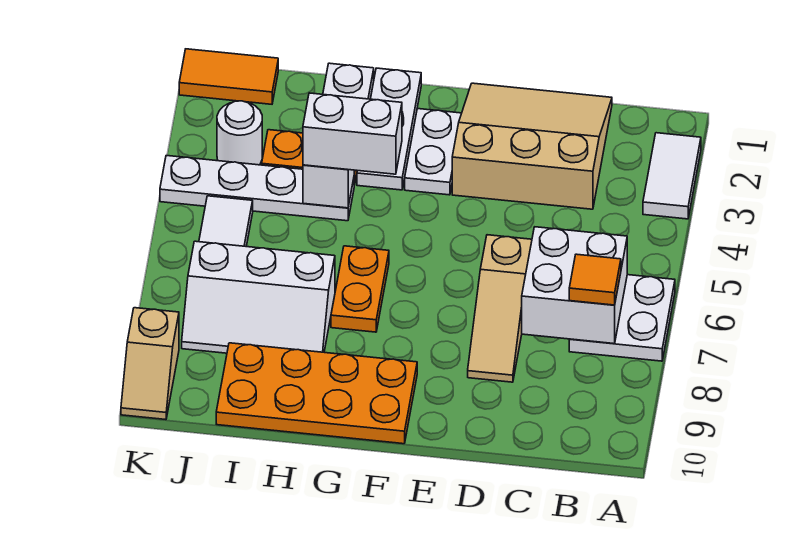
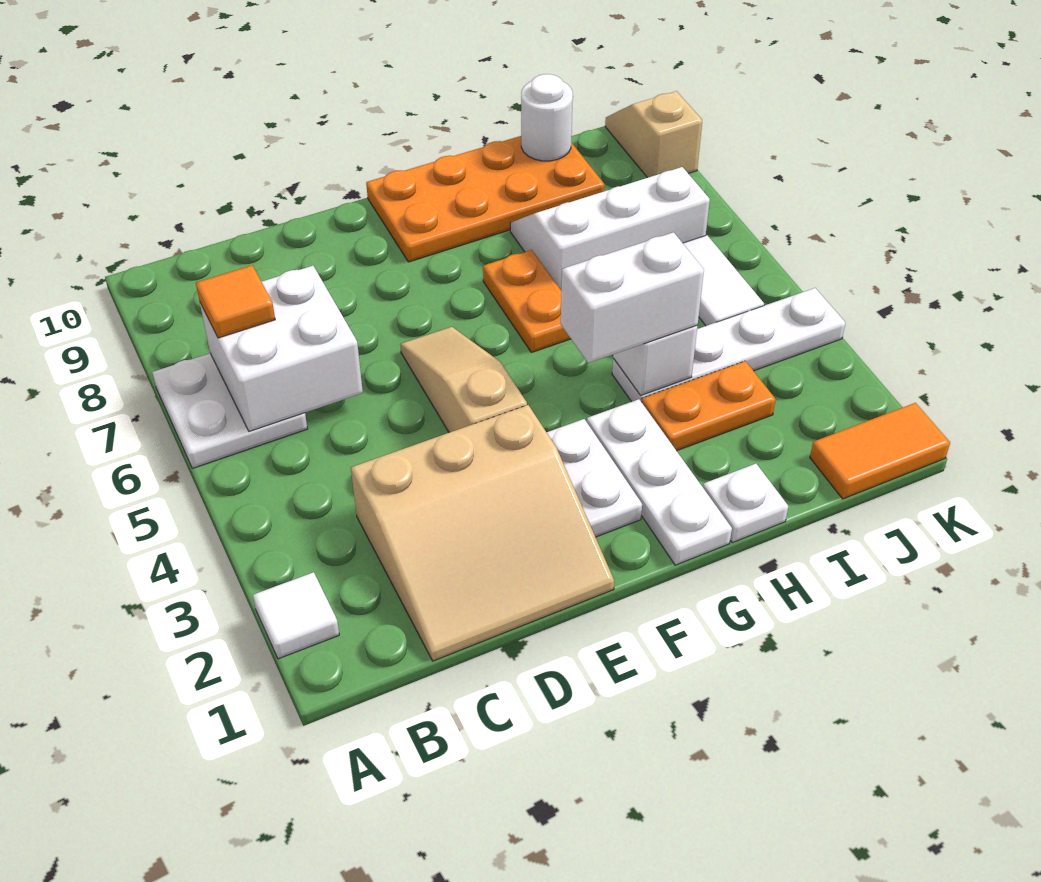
white tile A2:A3 level 1 -> white tile A2 level 1
tan slope D6:D8 level 1 top 6 -> tan slope E4:E6 level 1 top 4
white round brick J3 level 1 -> white round brick I10 level 2

